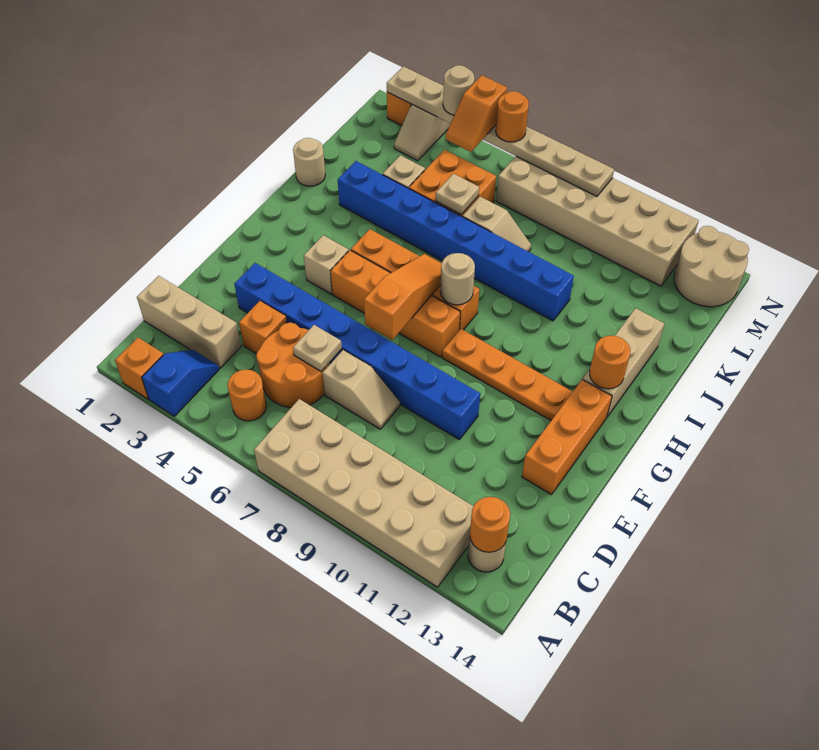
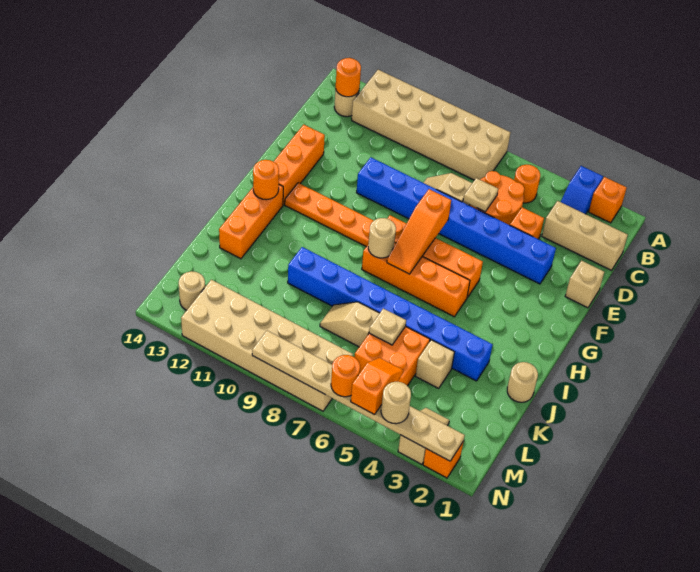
tan brick G4 level 1 -> tan brick E1 level 1
tan brick H13:J13 level 1 -> orange brick H13:J13 level 1
tan round brick M13:N14 level 1 -> tan round brick M13 level 1

